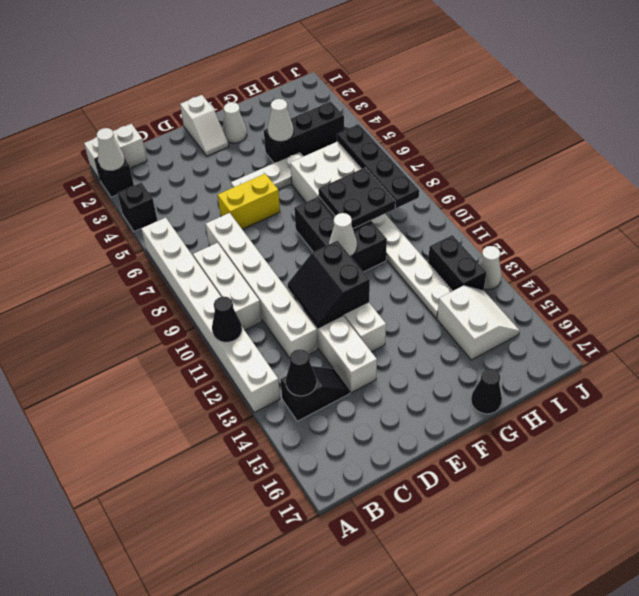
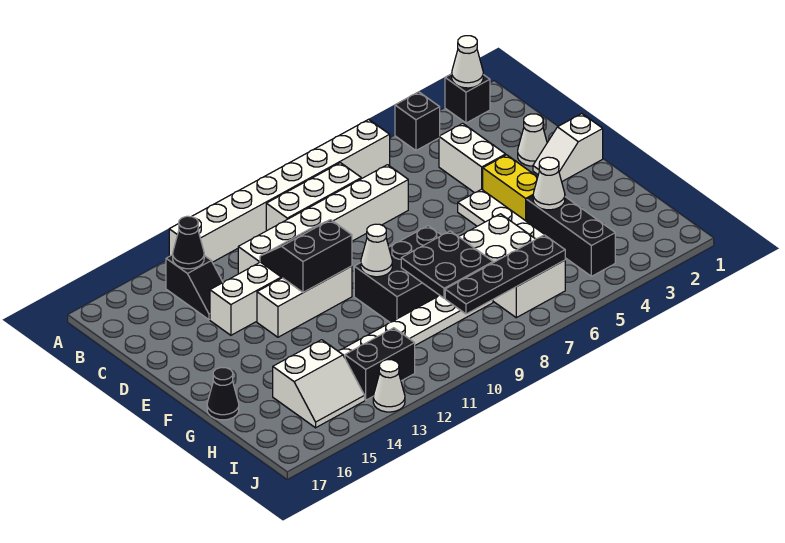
white brick A1:B1 level 1 -> white brick C4:D4 level 1
black cone A11 level 2 -> none
yellow brick D6:E6 level 1 -> yellow brick E4:F4 level 1
white cone F2 level 1 -> white cone D2 level 1

